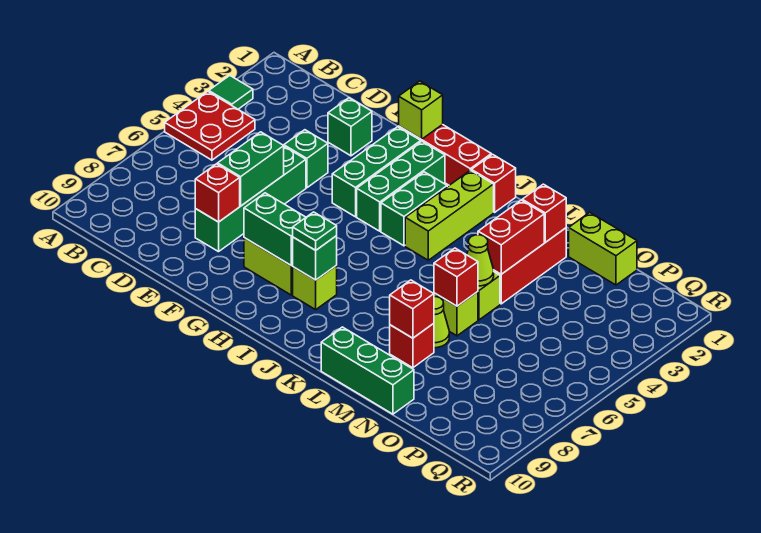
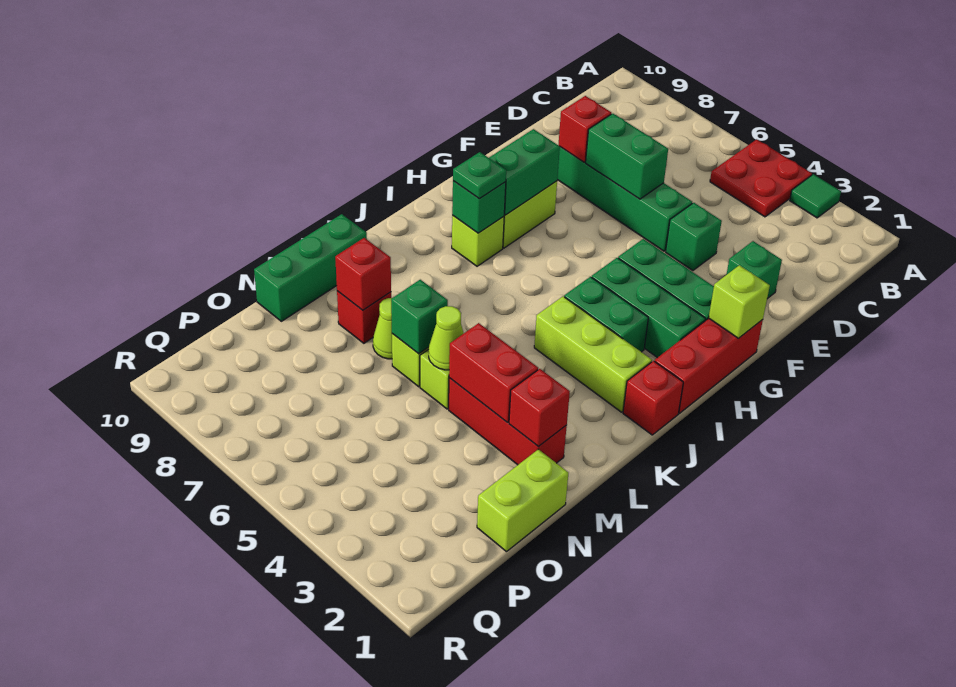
red brick M6 level 2 -> green brick M6 level 2

